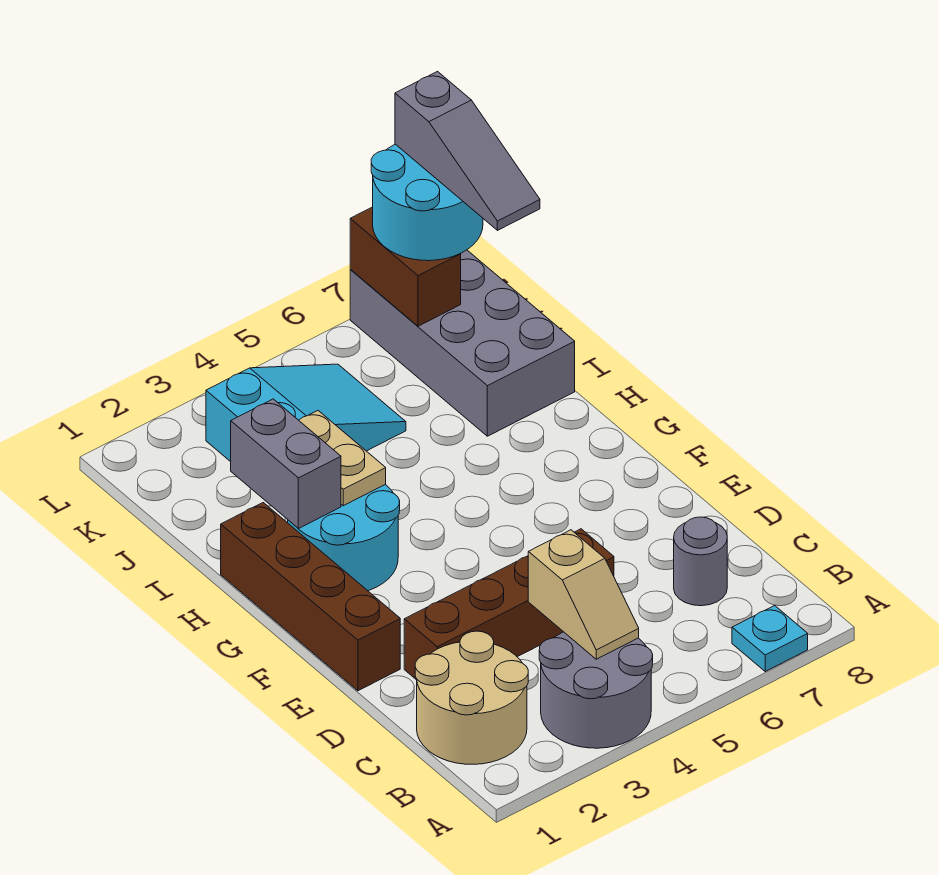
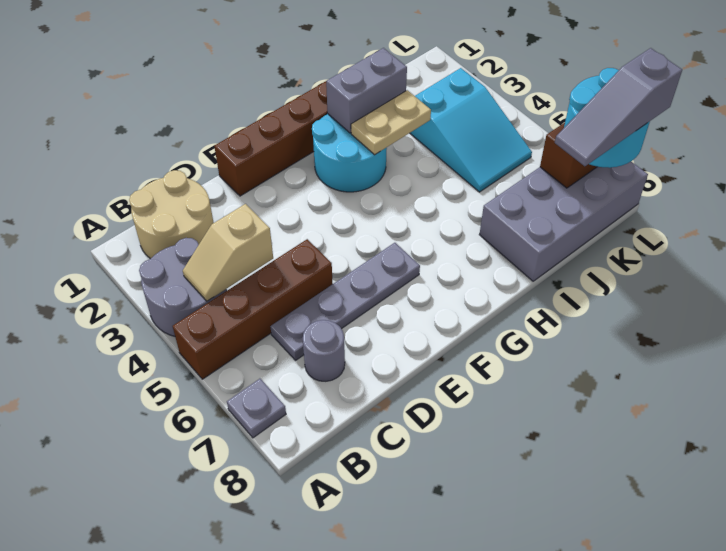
cyan plate A7 level 1 -> grey plate A7 level 1
none -> grey plate C6:F6 level 1
brown brick D2:D5 level 1 -> brown brick A5:D5 level 1

